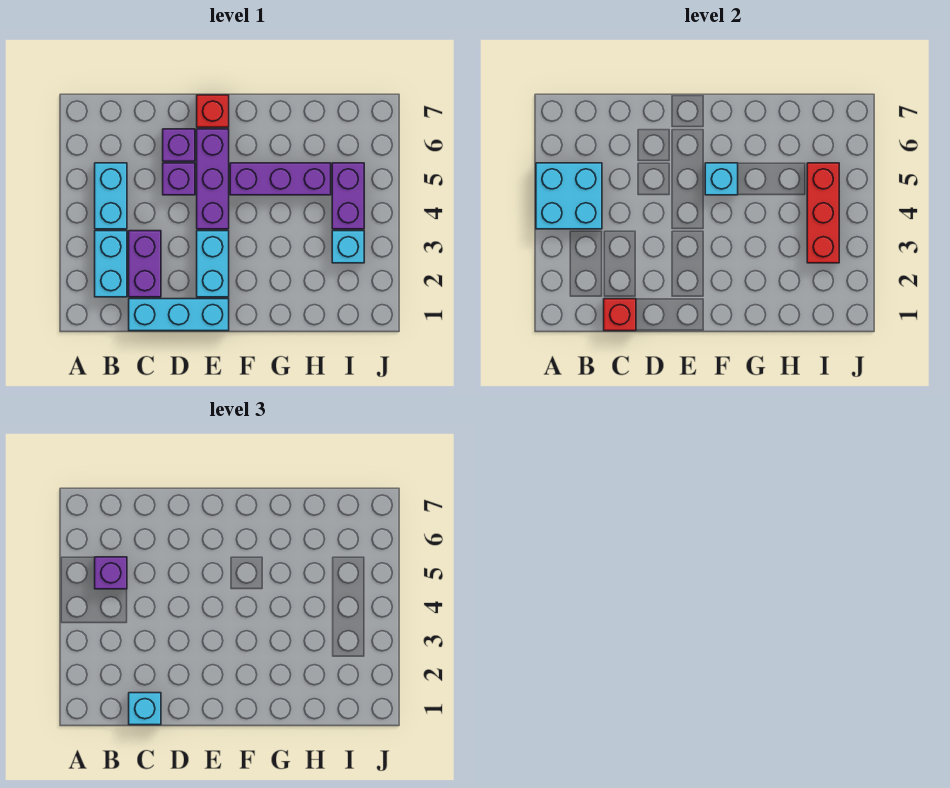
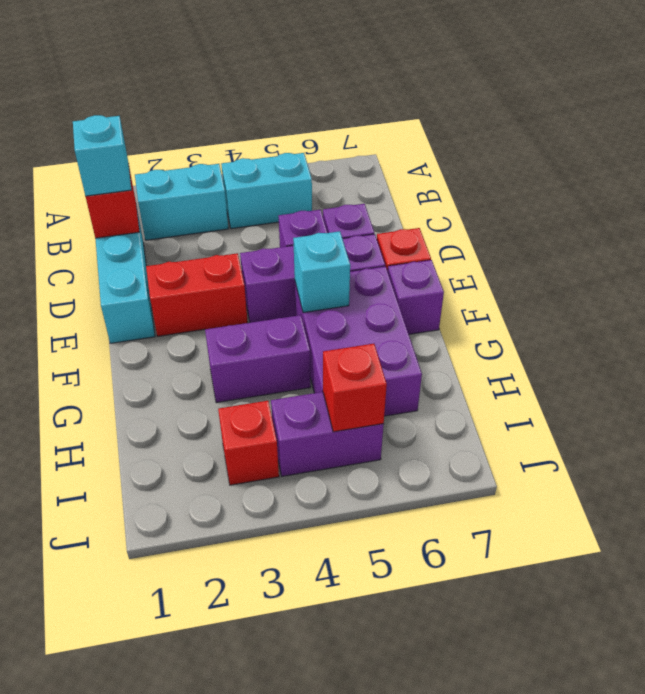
cyan brick A4:B5 level 2 -> none
purple brick B5 level 3 -> purple brick F7 level 1
purple brick C2:C3 level 1 -> purple brick G3:G4 level 1
cyan brick E2:E3 level 1 -> red brick E2:E3 level 1
purple brick F5:H5 level 1 -> purple brick F5:H6 level 1
cyan brick I3 level 1 -> red brick I3 level 1
red brick I3:I5 level 2 -> red brick I5 level 2

